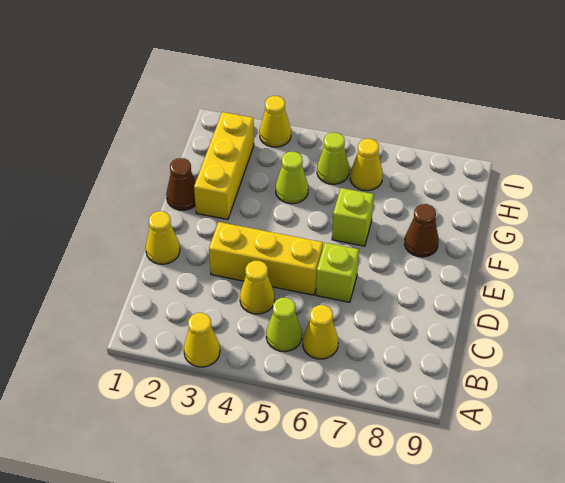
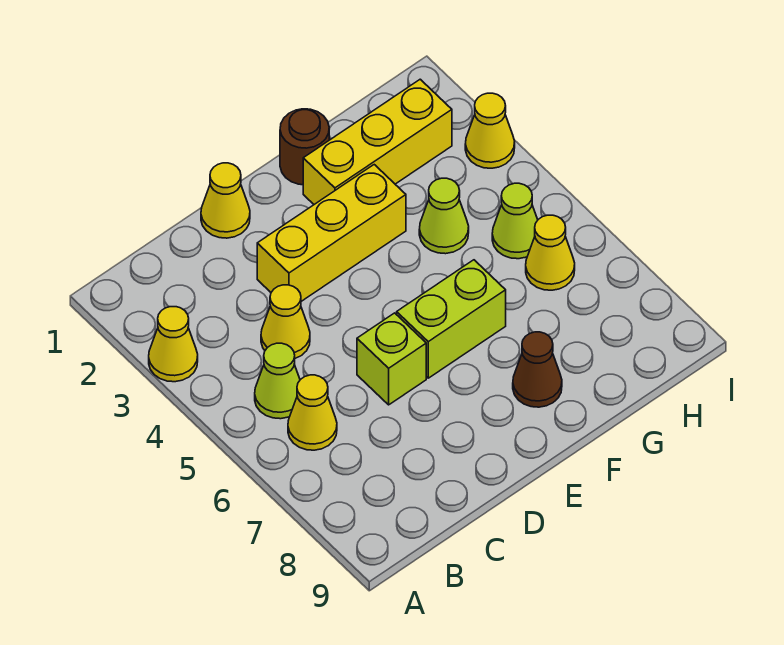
yellow brick D3:D5 level 1 -> yellow brick D3:F3 level 1
brown cone F1 level 1 -> brown round brick F1 level 1
lime brick F6 level 1 -> lime brick E6:F6 level 1

